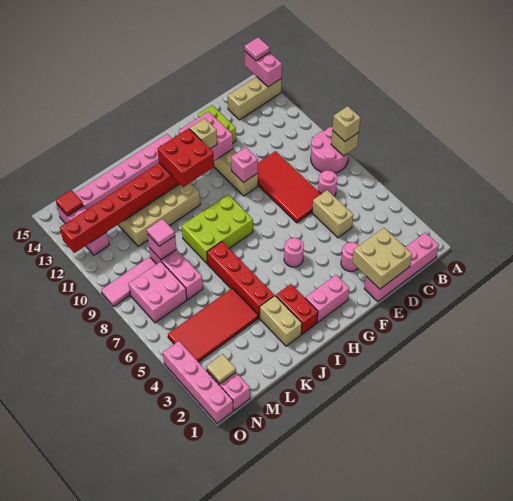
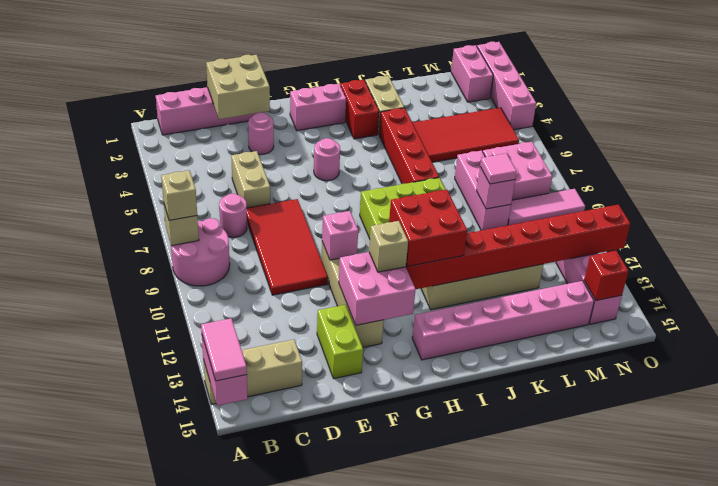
pink tile A15 level 3 -> pink tile A14:A15 level 3
tan tile N2 level 2 -> none
red tile N14 level 2 -> red brick N14 level 2

